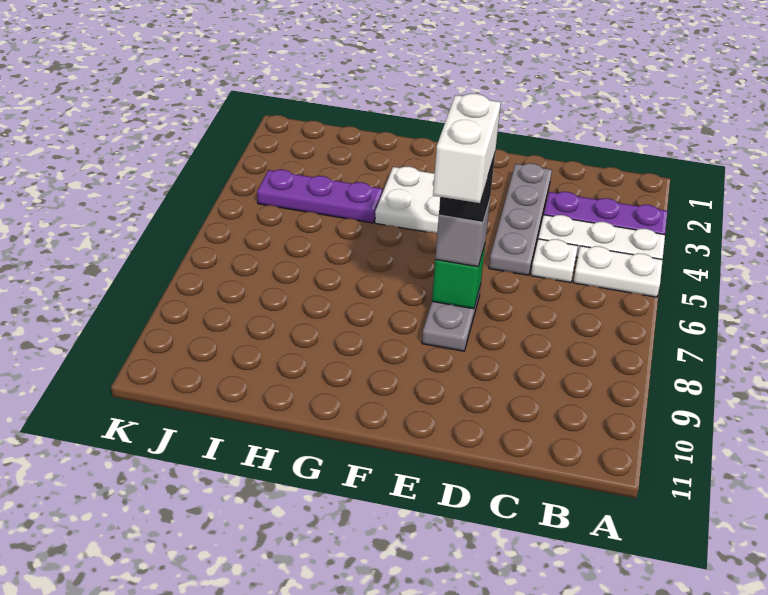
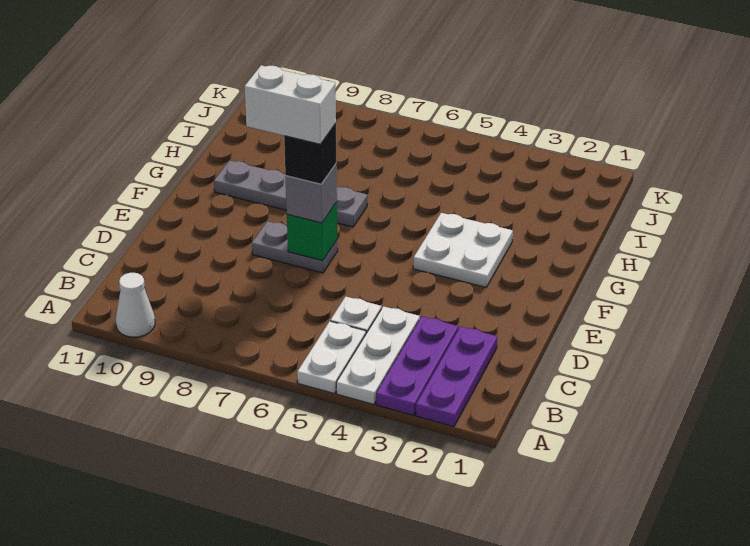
none -> white cone A10 level 1
grey plate D2:D5 level 1 -> grey plate G7:G10 level 1
purple plate H4:J4 level 1 -> purple plate A2:C2 level 1

